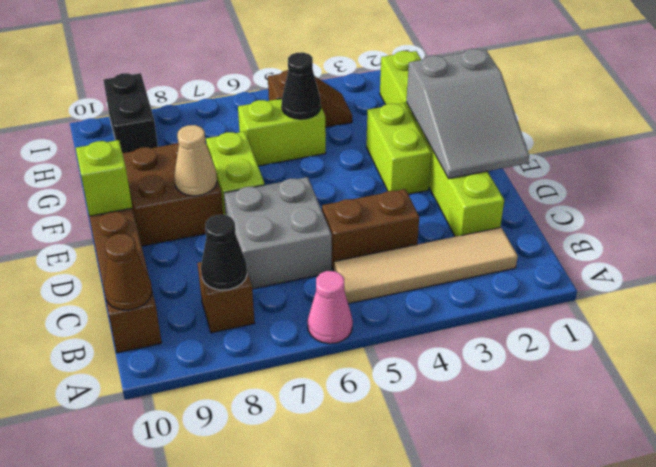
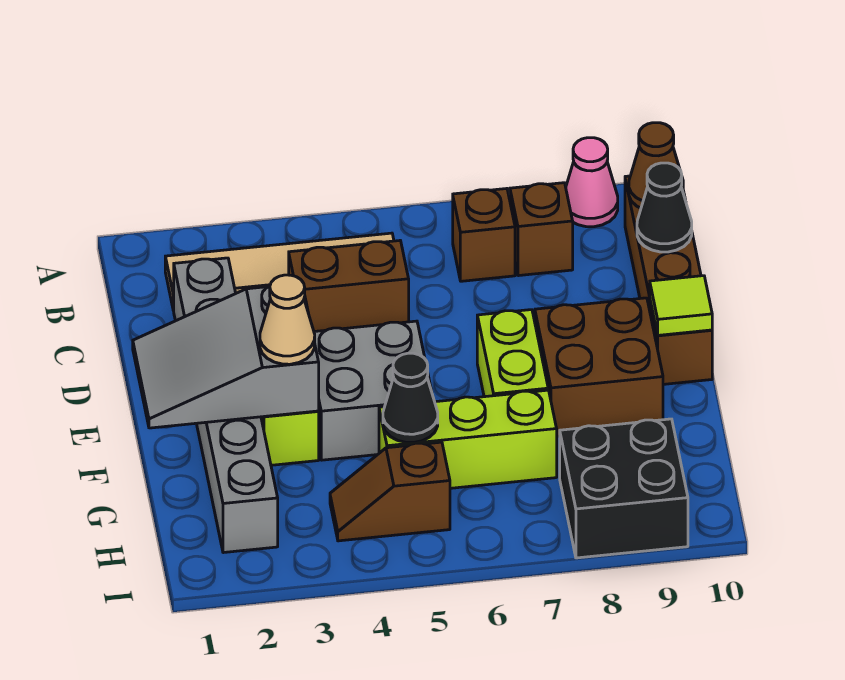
pink cone A6 level 1 -> pink cone A9 level 1
none -> brown brick B7 level 1
black cone B8 level 2 -> black cone C10 level 2
lime brick C2:H2 level 1 -> grey brick C2:H2 level 1
grey brick C6:D7 level 1 -> grey brick E4:F5 level 1
grey slope D1:F2 level 2 top F -> grey slope E1:F3 level 2 top 3
tan cone E8 level 2 -> tan cone F3 level 3
lime brick E10 level 2 -> lime tile E10 level 2
lime brick G5:G6 level 1 -> lime brick G5:G7 level 1
black brick H9:I9 level 1 -> black brick H8:I9 level 1

